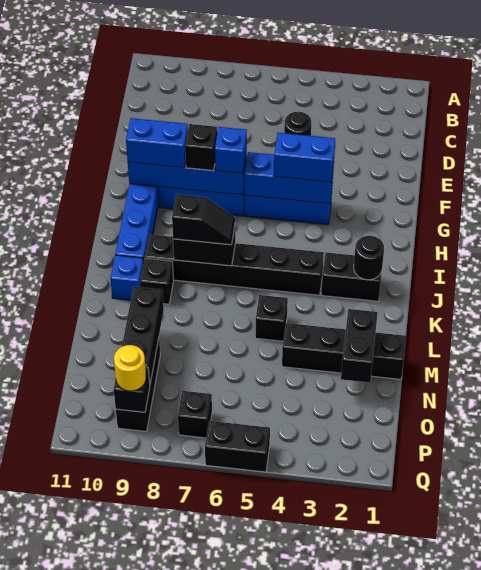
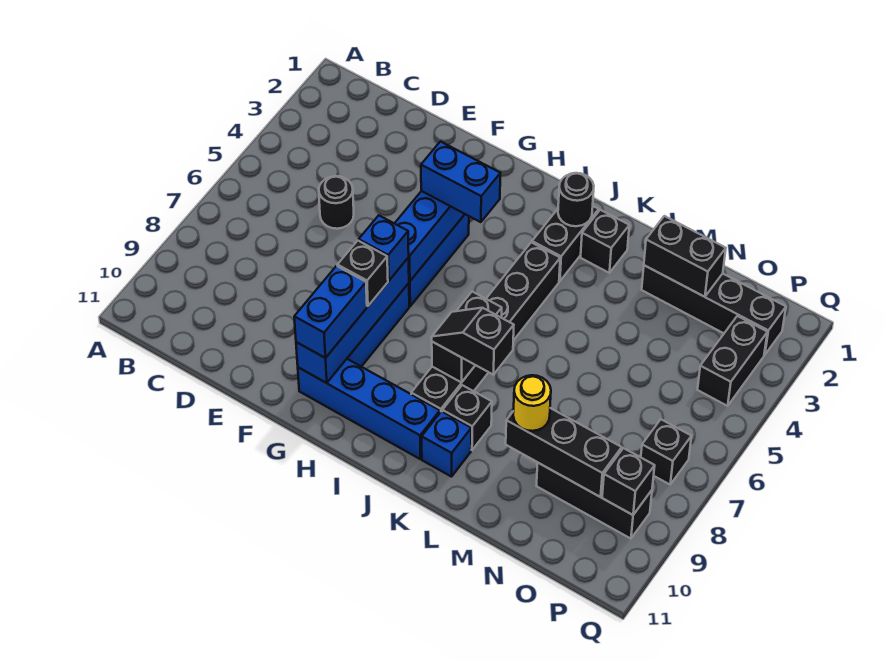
blue brick G4:G5 level 3 -> blue brick G4:H4 level 3
black slope J7:J8 level 3 top 8 -> black slope J8:K8 level 3 top K
black brick L5 level 1 -> black brick K2 level 1
black brick M1:M4 level 1 -> black brick M2:P2 level 1
yellow round brick P9 level 3 -> yellow round brick M9 level 3
black brick Q5:Q6 level 1 -> black brick P3:P4 level 1

